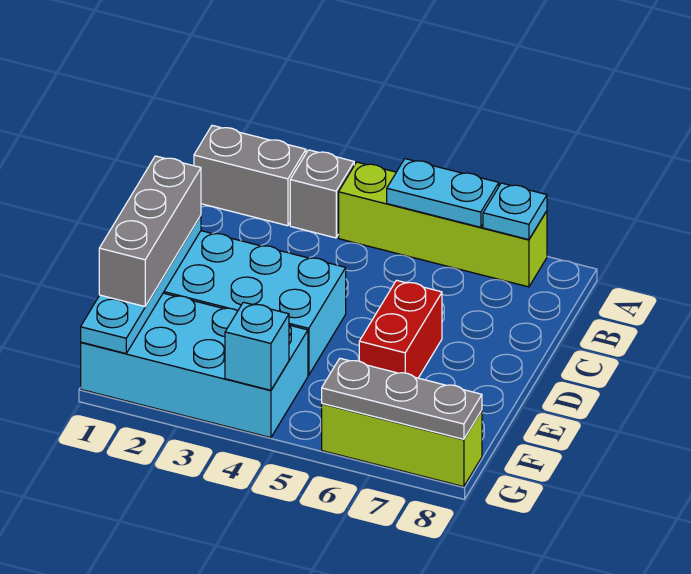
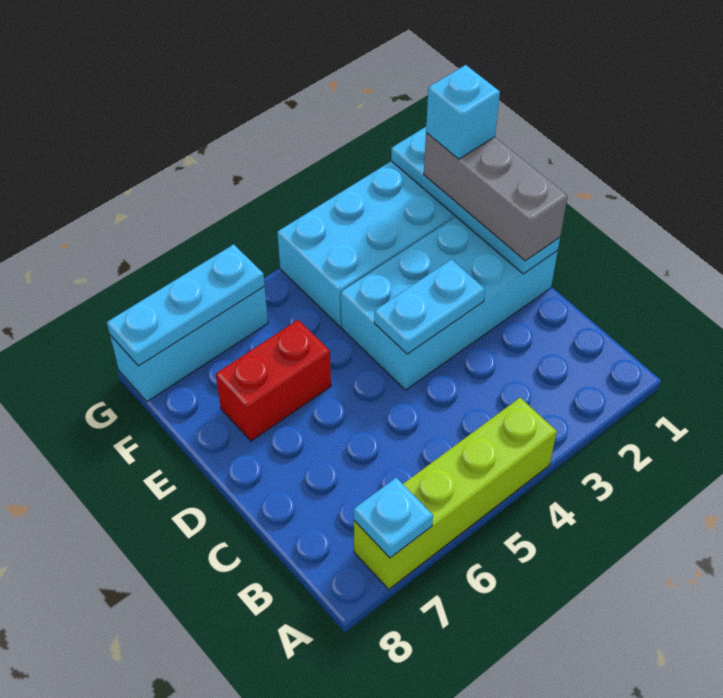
grey brick A1:A2 level 1 -> none
grey brick A3 level 1 -> none
cyan plate A5:A6 level 2 -> cyan plate D3:D4 level 2
red brick D6:E6 level 1 -> red brick E6:E7 level 1
cyan brick G4 level 2 -> cyan brick F1 level 4
lime brick G6:G8 level 1 -> cyan brick G6:G8 level 1
grey plate G6:G8 level 2 -> cyan plate G6:G8 level 2

